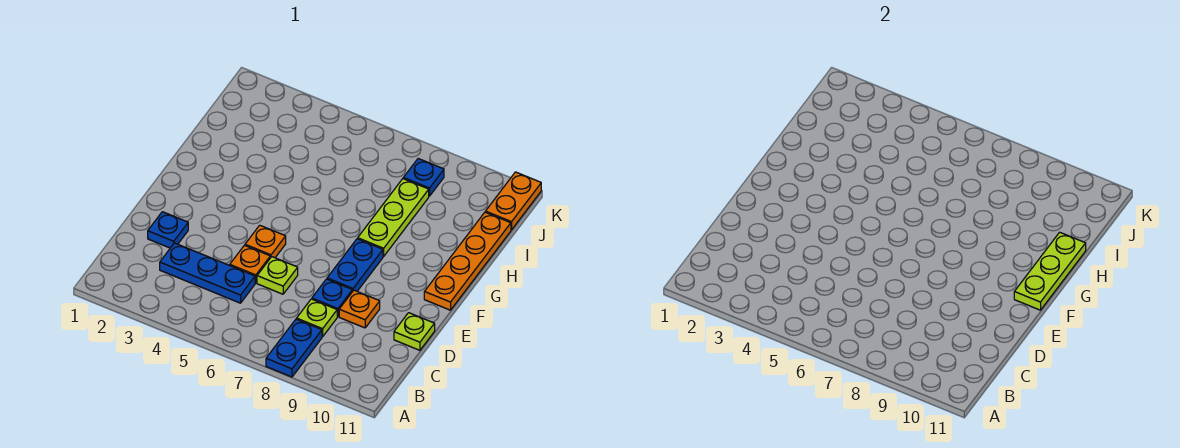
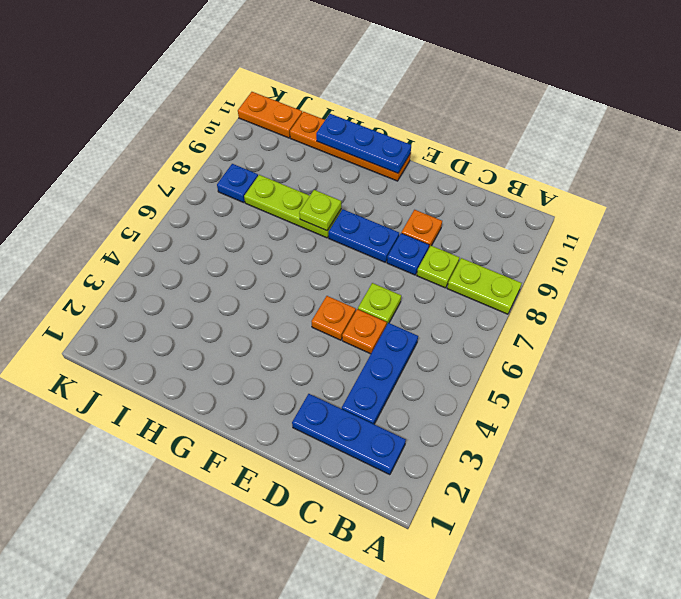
blue plate A8:B8 level 1 -> lime plate A8:B8 level 1
blue plate D2 level 1 -> blue plate B2:D2 level 1
lime plate D11 level 1 -> lime plate G8 level 2
lime plate F11:H11 level 2 -> blue plate F11:H11 level 2

